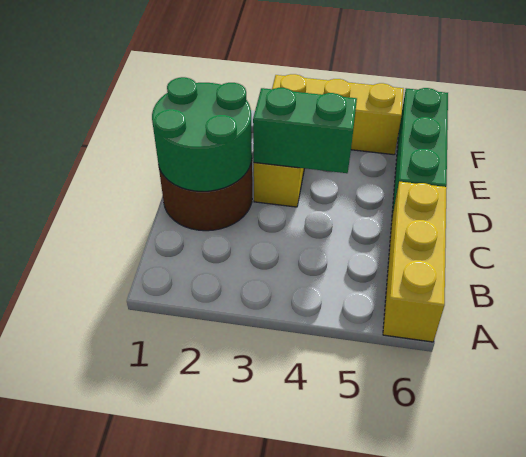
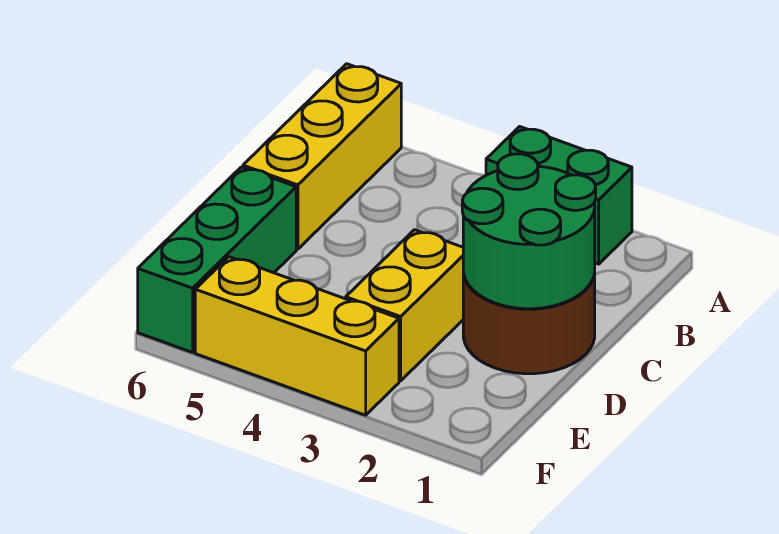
green brick D3:D4 level 2 -> green brick A2:A3 level 1

